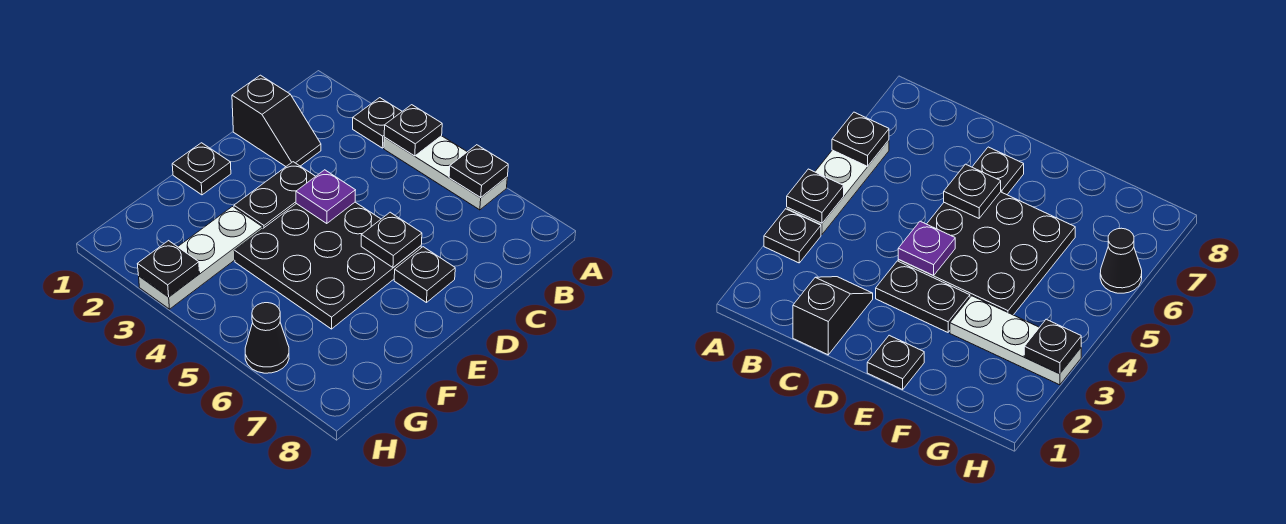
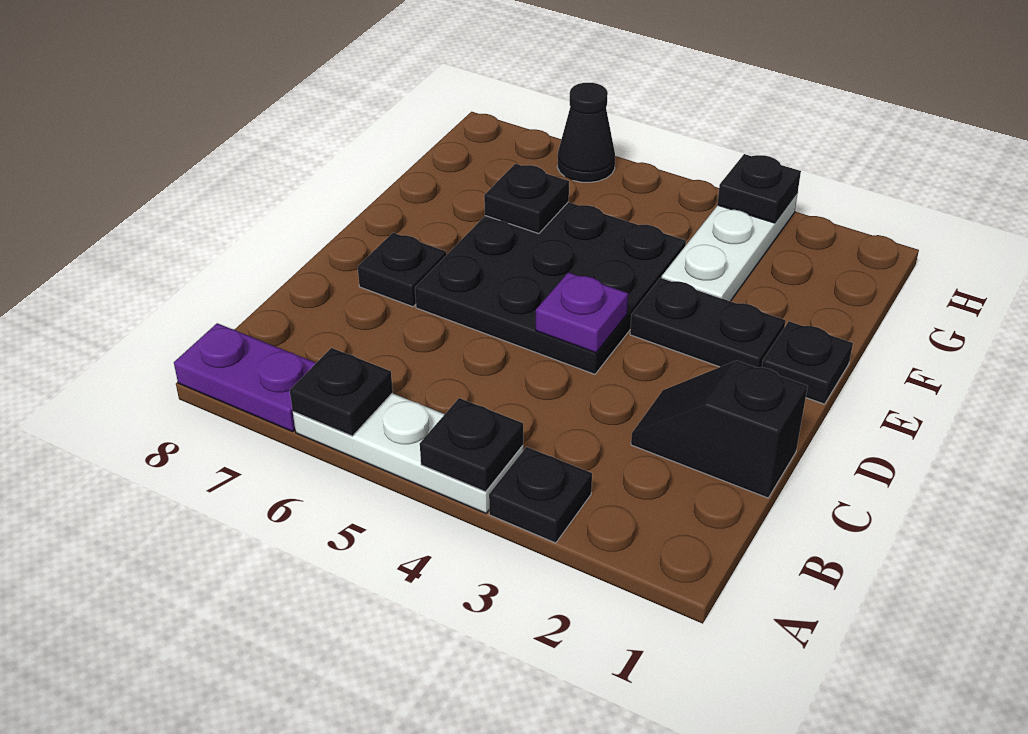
none -> purple plate A7:A8 level 1
black plate D3:E3 level 1 -> black plate E2:E3 level 1
black plate D6 level 2 -> black plate F6 level 2

